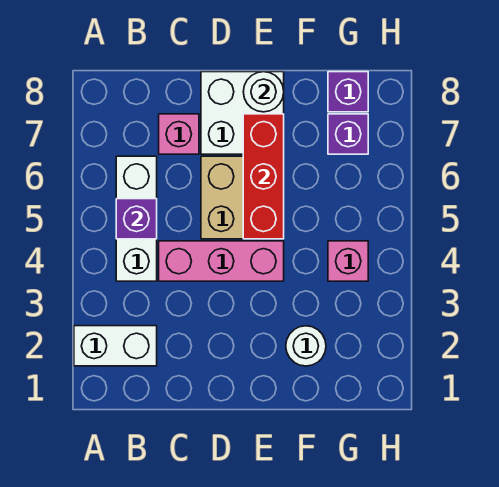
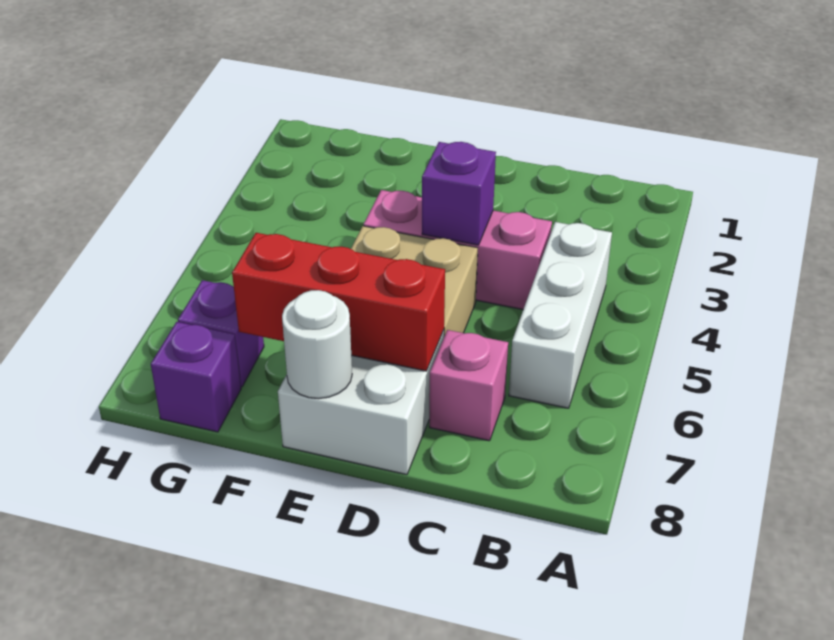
white brick A2:B2 level 1 -> none
purple brick B5 level 2 -> purple brick D4 level 2
red brick E5:E7 level 2 -> red brick D7:F7 level 2
white round brick F2 level 1 -> none
pink brick G4 level 1 -> none

